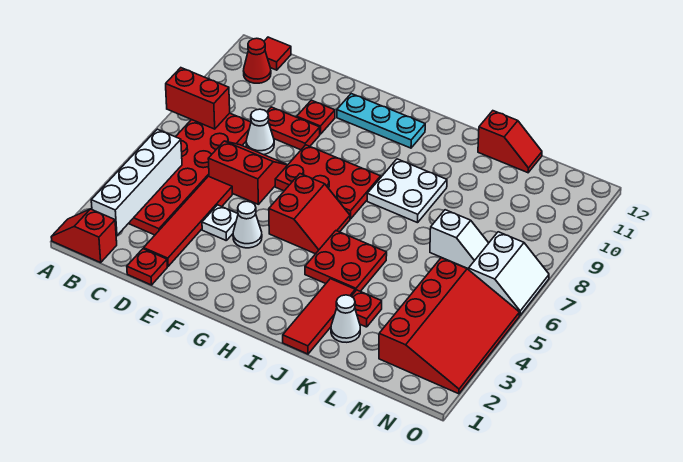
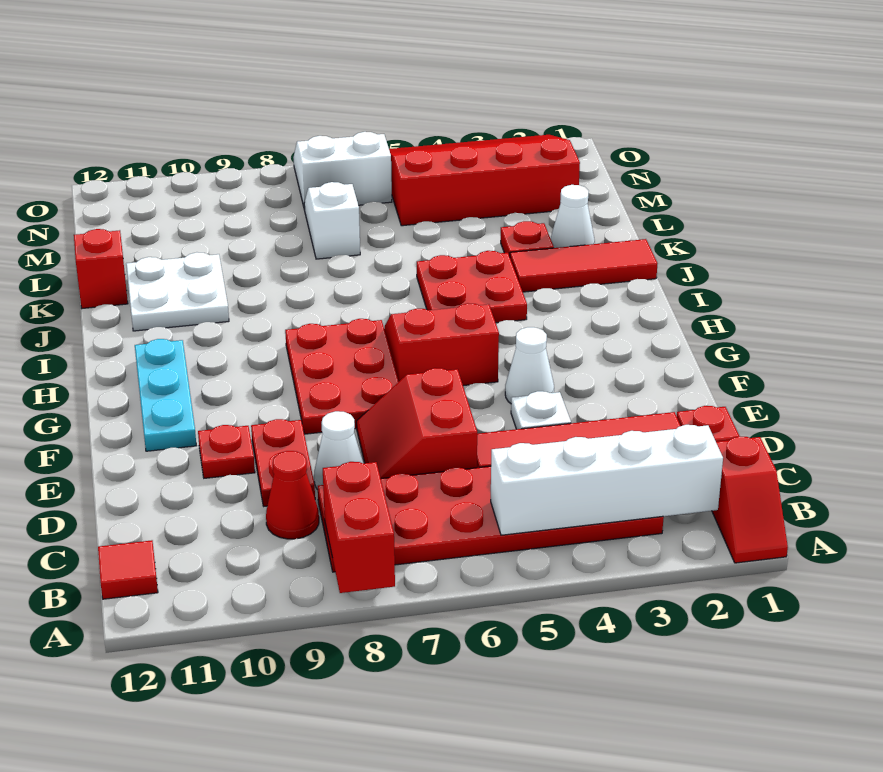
red cone B11 level 1 -> red cone C9 level 1
white plate I8:J9 level 1 -> white plate J10:K11 level 1

